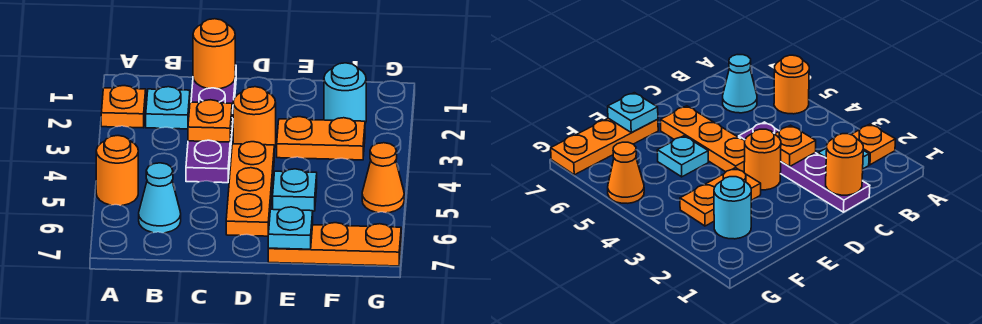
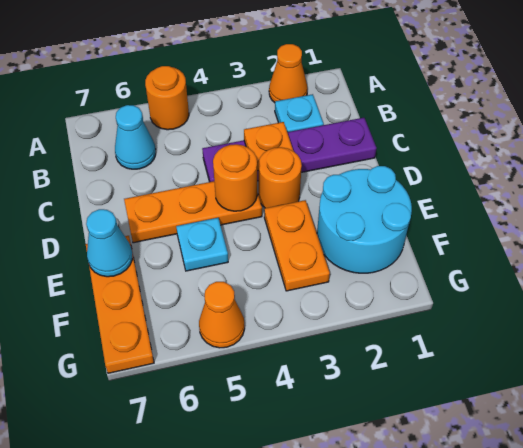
orange plate A2 level 1 -> orange cone A2 level 1
orange round brick C1 level 2 -> orange round brick D4 level 2
cyan plate E7 level 2 -> cyan cone E7 level 2
cyan round brick F2 level 1 -> cyan round brick E1:F2 level 1

